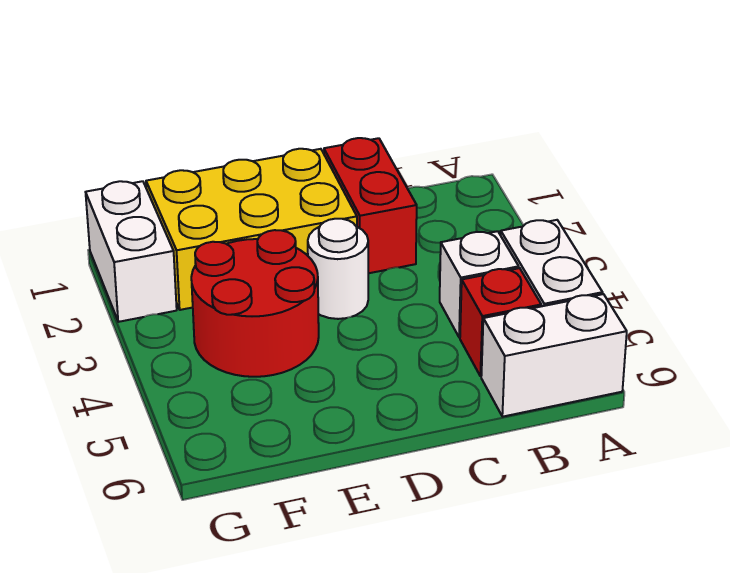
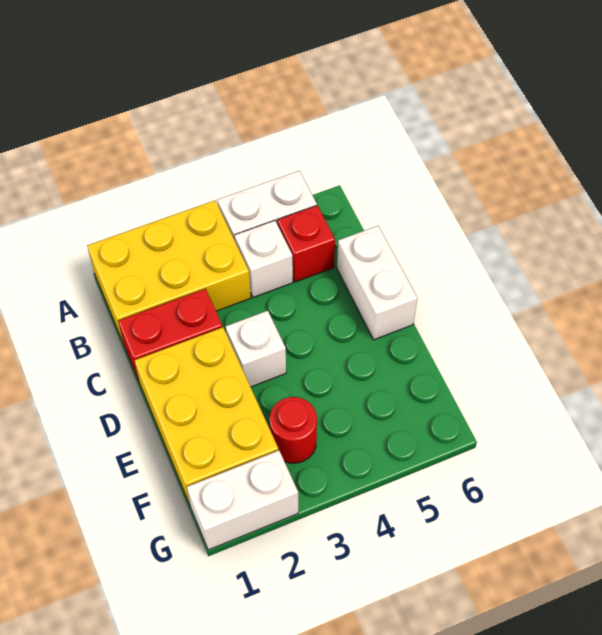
none -> yellow brick A1:B3 level 1
white brick A6:B6 level 1 -> white brick C6:D6 level 1
white round brick D3 level 1 -> white brick D3 level 1
red round brick E3:F4 level 1 -> red round brick F3 level 1

